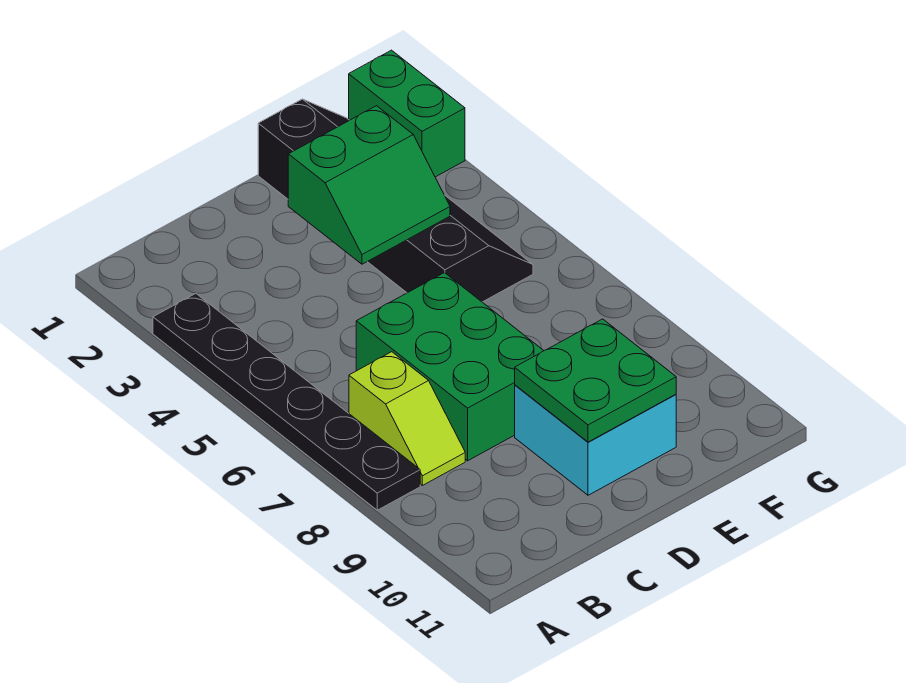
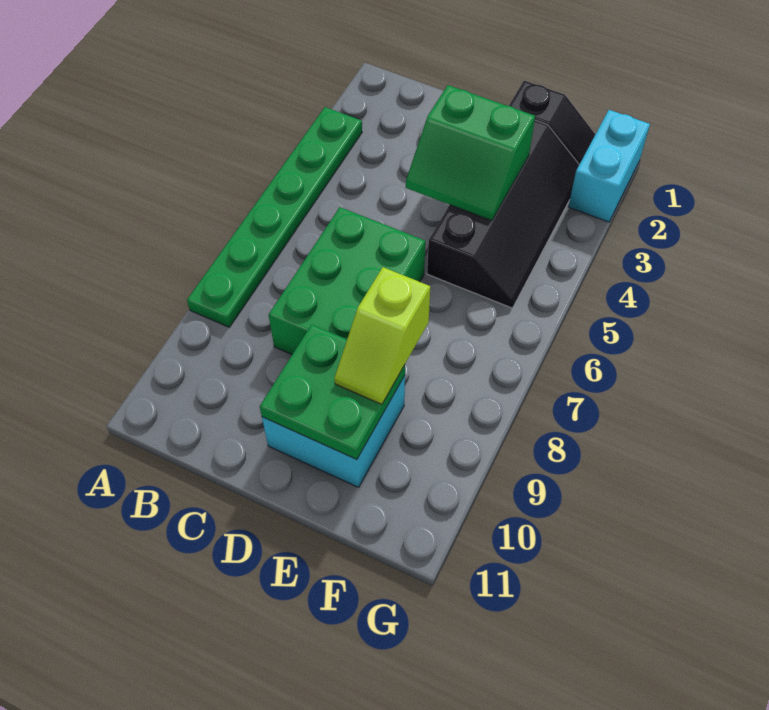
black plate A3:A8 level 1 -> green plate A3:A8 level 1
lime slope B7:B8 level 1 top 7 -> lime slope E8:E9 level 3 top 8
green brick G1:G2 level 1 -> cyan brick G1:G2 level 1

